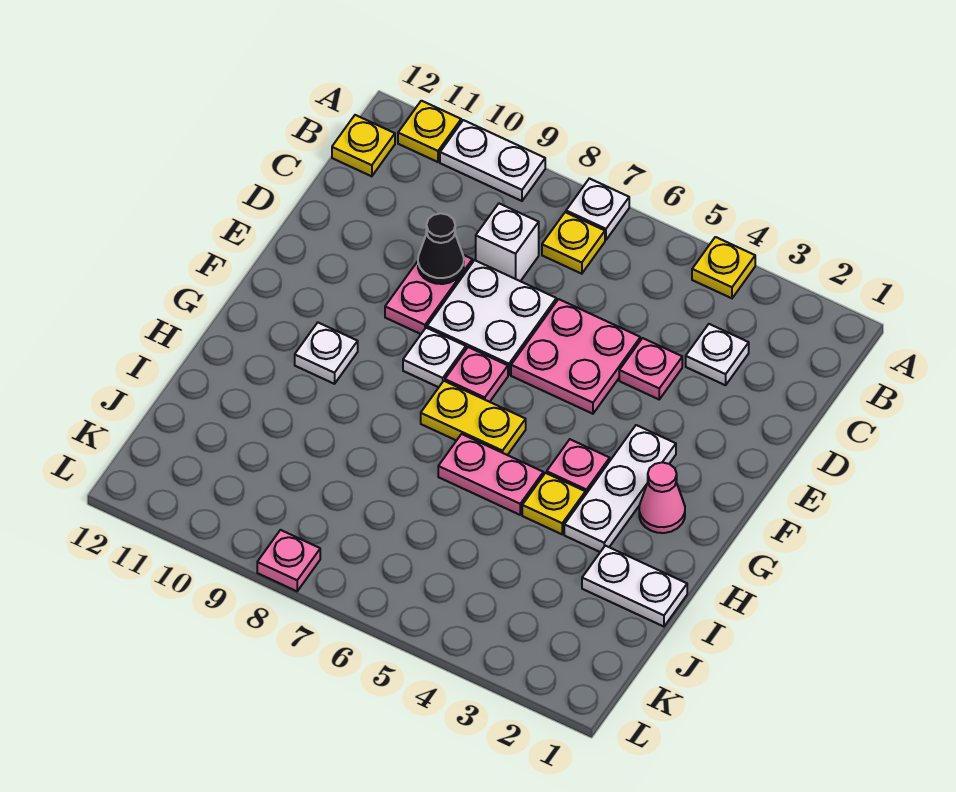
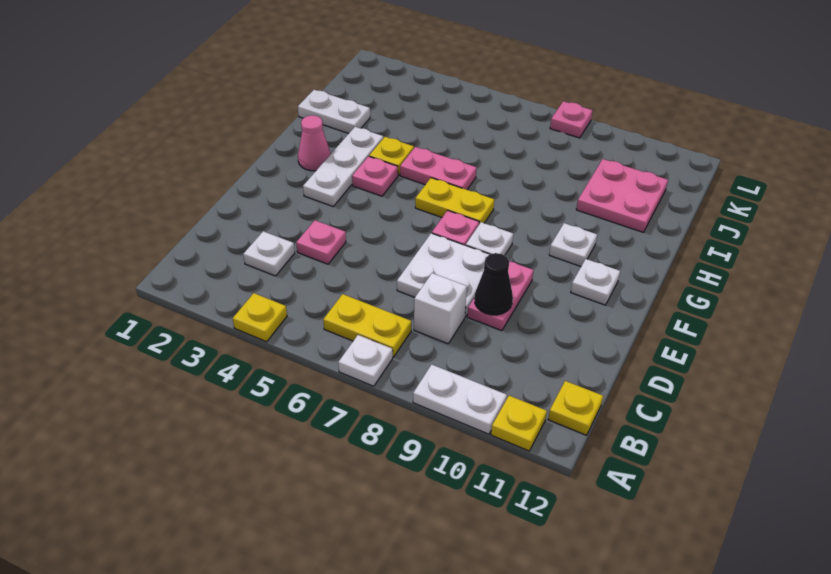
yellow plate B7 level 1 -> yellow plate B6:B7 level 1
pink plate D5:E6 level 1 -> pink plate I10:J11 level 1
none -> white plate F11 level 1

